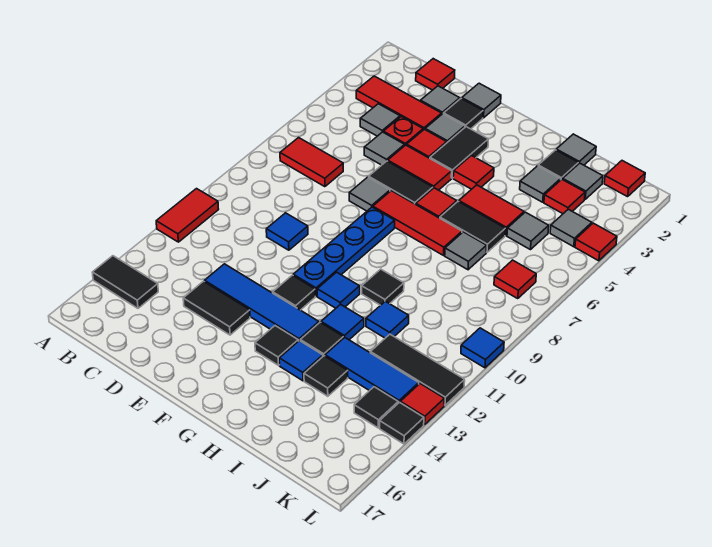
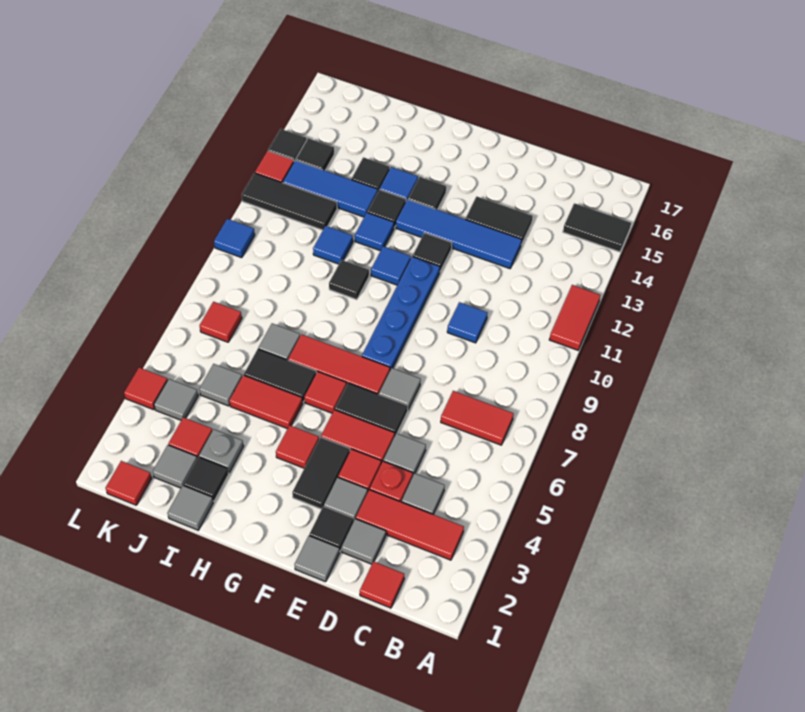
grey tile I3 level 1 -> grey plate I3 level 1

